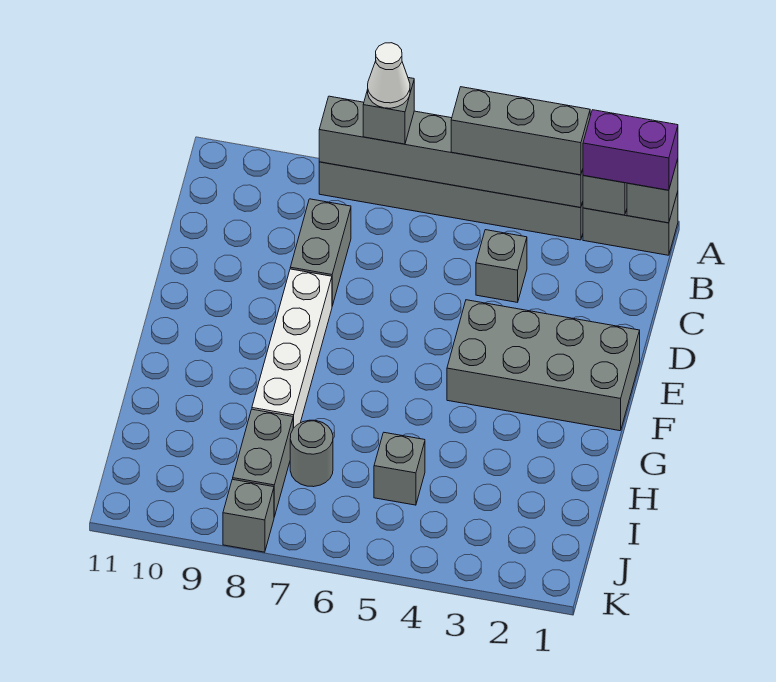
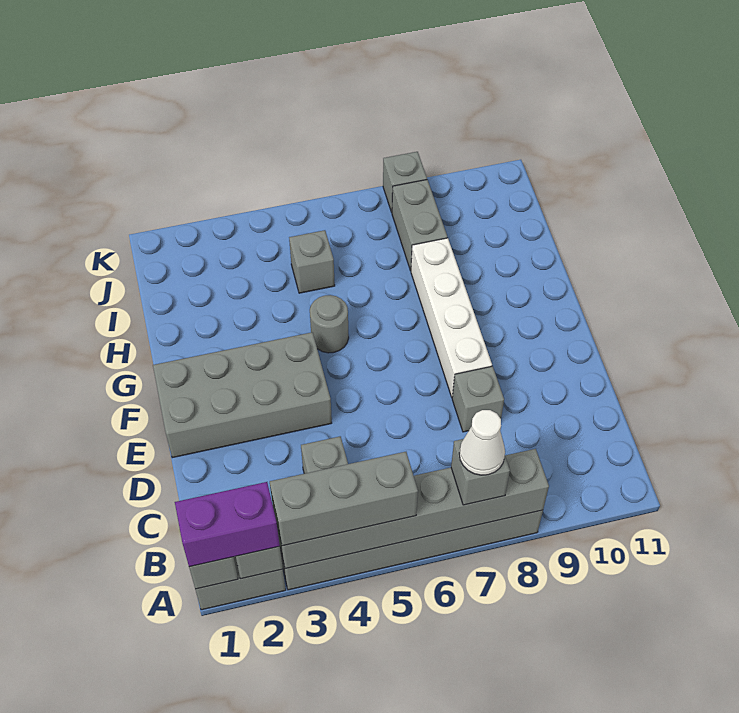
grey brick C8:D8 level 1 -> grey brick D8 level 1
grey round brick I7 level 1 -> grey round brick G5 level 1

